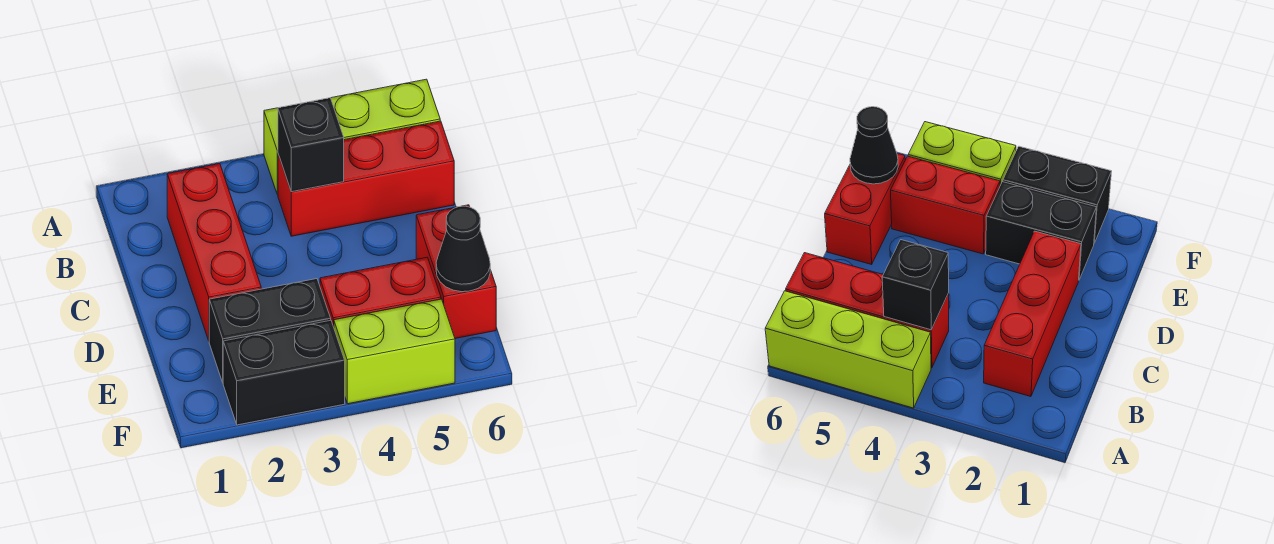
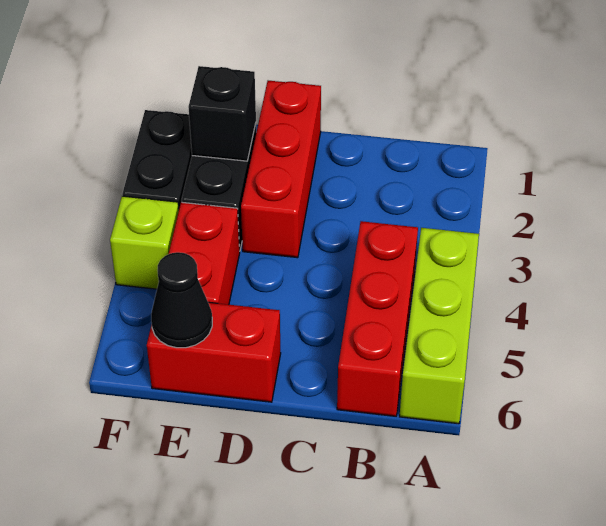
red brick B2:D2 level 1 -> red brick D1:D3 level 1
black brick B4 level 2 -> black brick E2 level 2
lime brick F4:F5 level 1 -> lime brick F4 level 1

